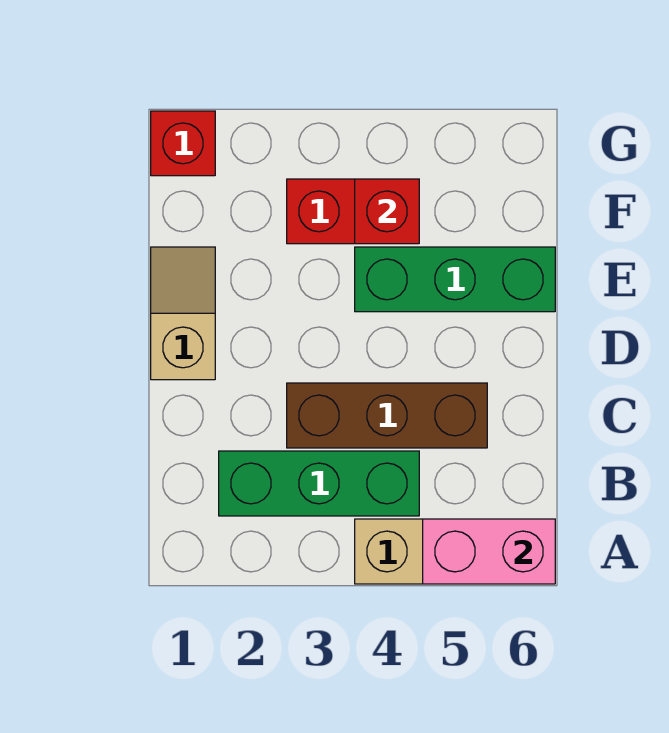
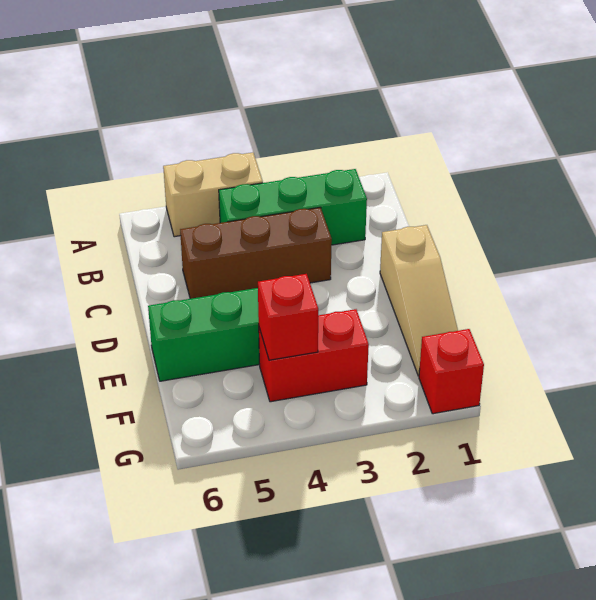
pink brick A5:A6 level 2 -> none
tan slope D1:E1 level 1 top D -> tan slope D1:F1 level 1 top D

